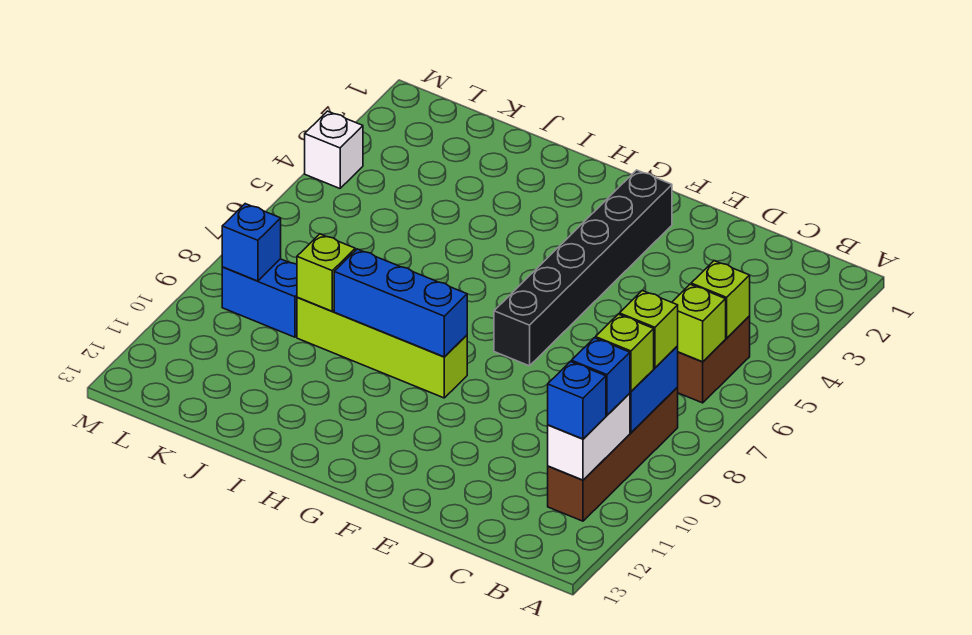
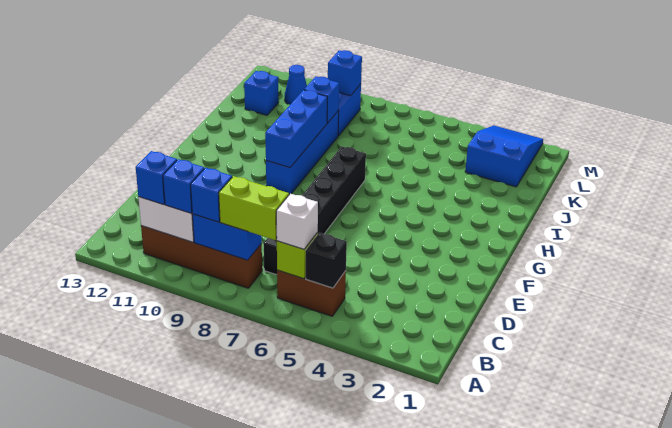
lime brick B5 level 2 -> black brick B5 level 2
lime brick B8 level 3 -> lime brick B7:B8 level 3
lime brick B9 level 3 -> blue brick B9 level 3
black brick F2:F7 level 1 -> black brick C7:H7 level 1
lime brick G9:J9 level 1 -> blue brick G9:J9 level 1
lime brick J9 level 2 -> blue brick J9 level 2
none -> blue slope K2:M3 level 1 top K
none -> blue brick K12 level 1
none -> blue cone L11 level 1
white brick M4 level 1 -> white brick B6 level 3

